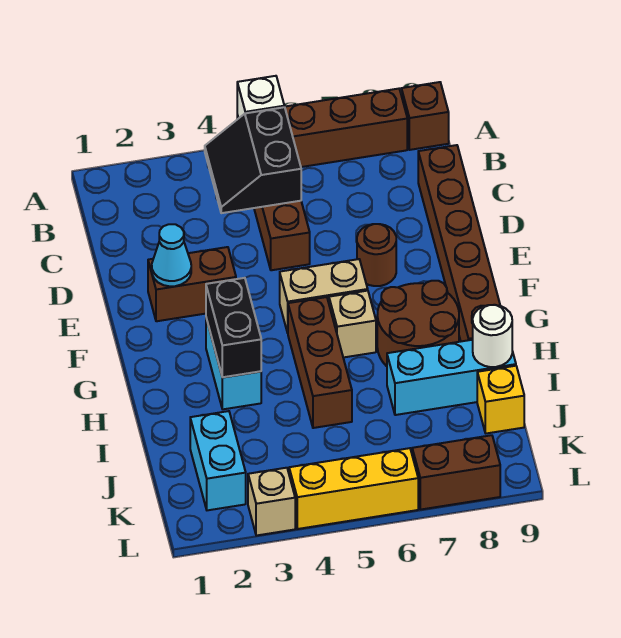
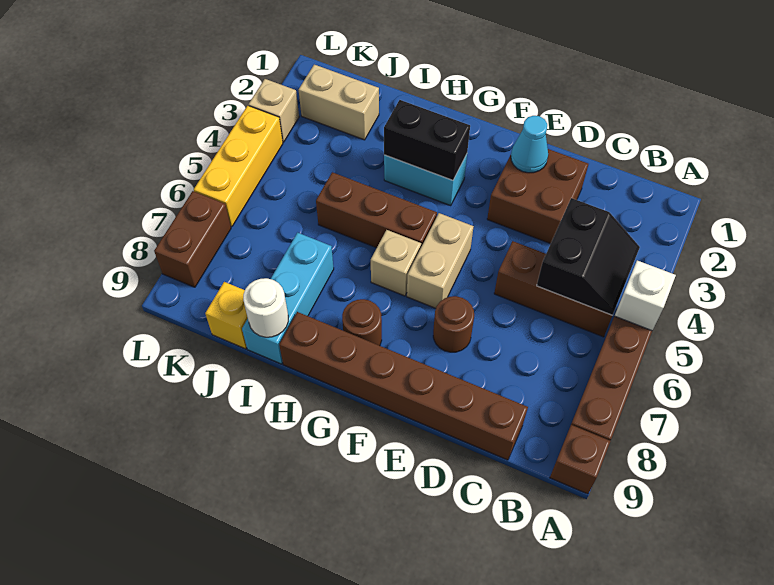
black slope B4:C5 level 2 top 5 -> black slope B4:C5 level 2 top C
brown brick E2:E3 level 1 -> brown brick D2:E3 level 1
brown round brick G7:H8 level 1 -> brown round brick G8 level 1
cyan brick J2:K2 level 1 -> tan brick J2:K2 level 1

